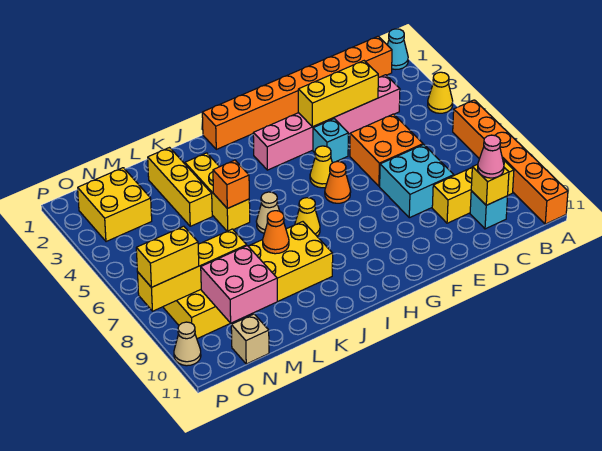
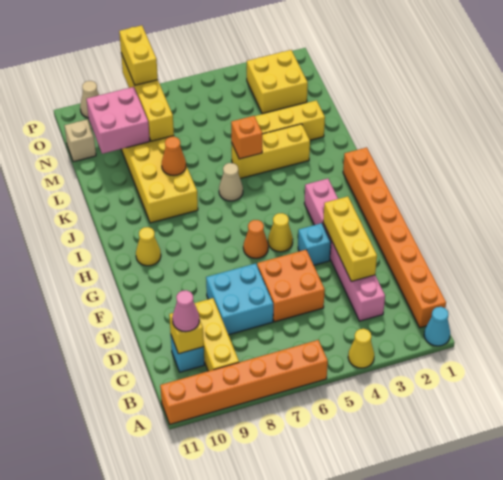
yellow cone I7 level 1 -> yellow cone H10 level 1

